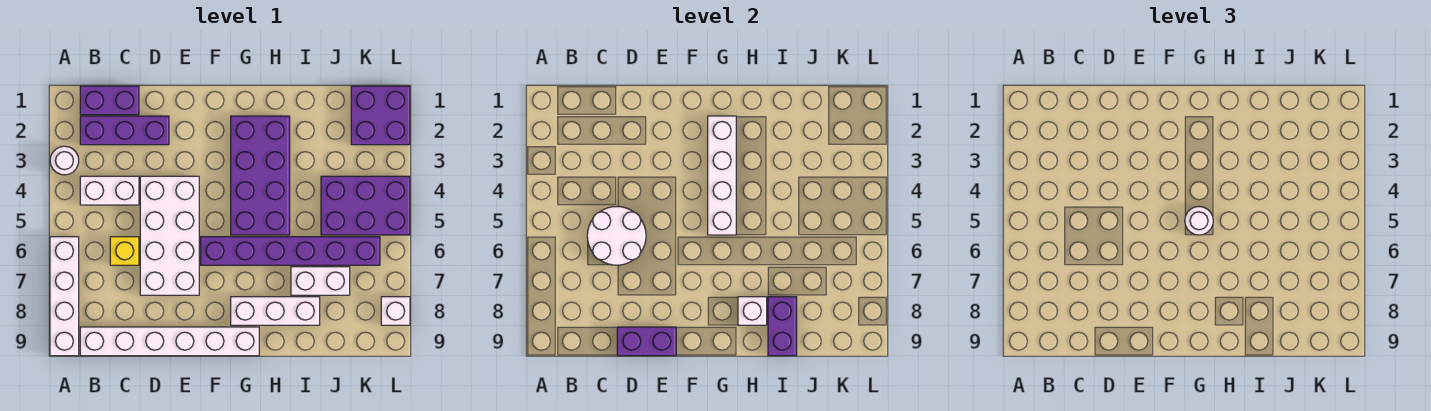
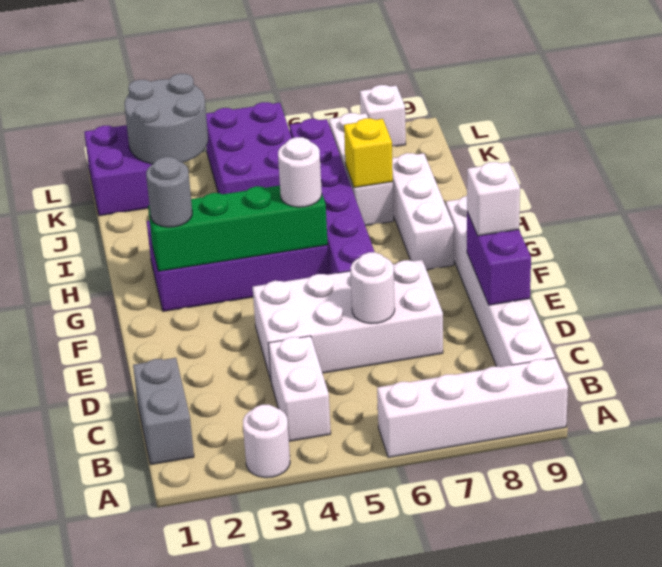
purple brick B1:C1 level 1 -> grey brick B1:C1 level 1
purple brick B2:D2 level 1 -> none
white round brick C5:D6 level 2 -> white round brick D6 level 2
yellow brick C6 level 1 -> yellow brick I7 level 2
white brick G2:G5 level 2 -> green brick G2:G5 level 2
none -> grey round brick G2 level 3
white brick H8 level 2 -> white brick E9 level 3
white brick I7:J7 level 1 -> white brick I7:K7 level 1
purple brick I8:I9 level 2 -> none
none -> grey round brick K2:L3 level 2

